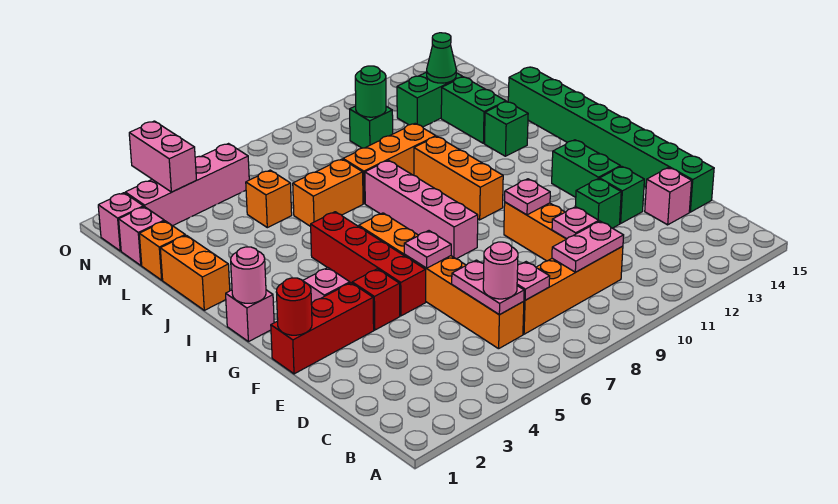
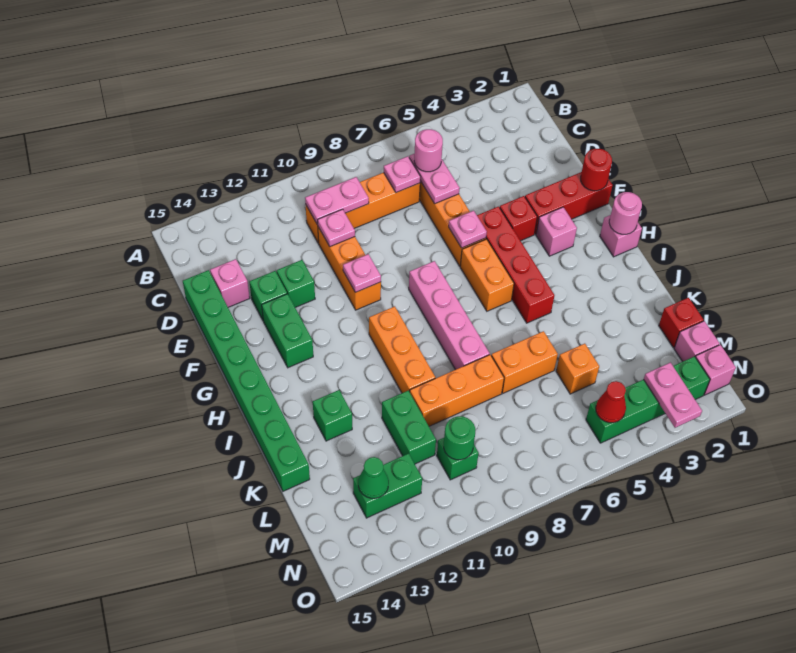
orange brick J1:K1 level 1 -> none
green brick K13:L13 level 1 -> green brick K11:L11 level 1
orange brick L1 level 1 -> red brick L1 level 1
pink brick N2:N5 level 1 -> green brick N2:N5 level 1
pink brick N3:O3 level 2 -> pink plate N3:O3 level 2
none -> red cone N5 level 2

